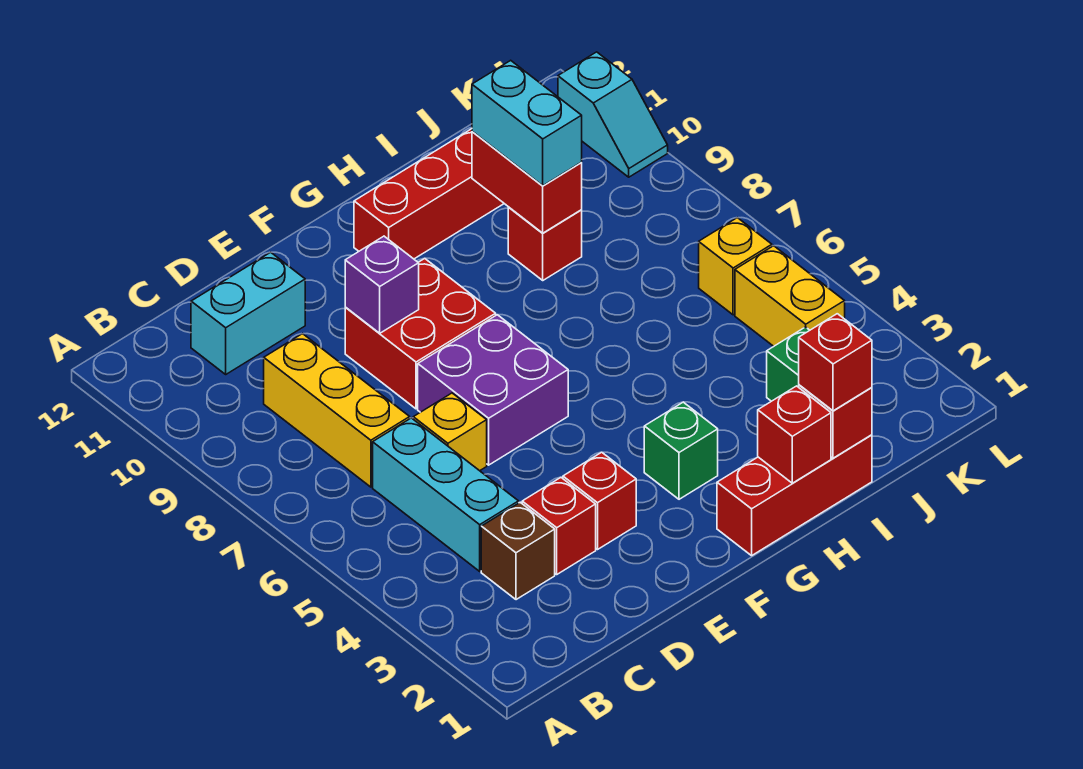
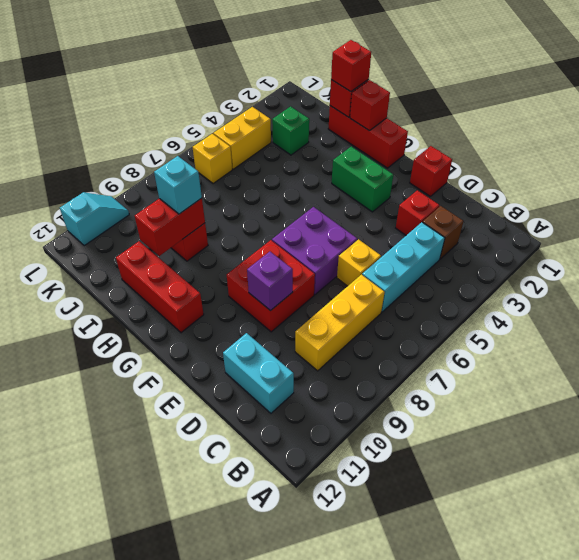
red brick E3 level 1 -> red brick E1 level 1
green brick G3 level 1 -> green brick F3:G3 level 1
cyan brick I9:I10 level 3 -> cyan brick I9 level 3

